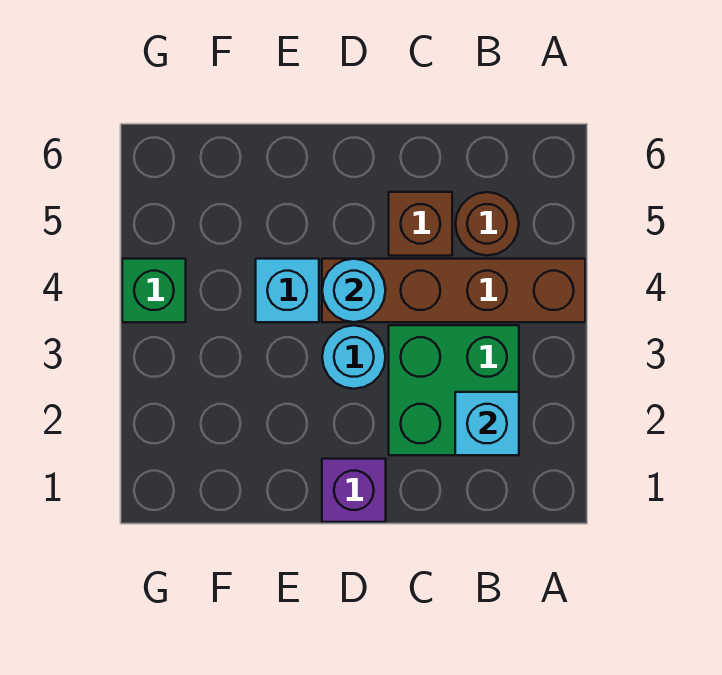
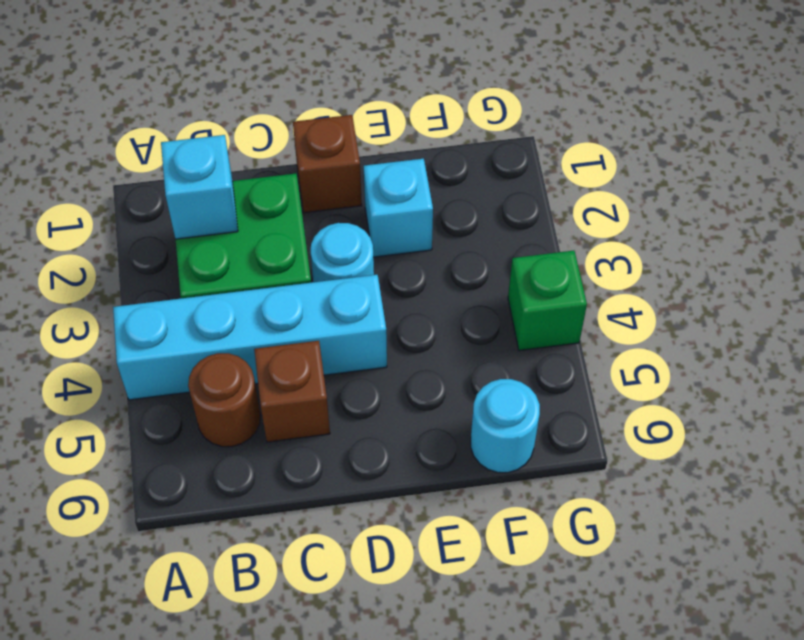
brown brick A4:D4 level 1 -> cyan brick A4:D4 level 1
purple brick D1 level 1 -> brown brick D1 level 1
cyan round brick D4 level 2 -> cyan round brick F6 level 1
cyan brick E4 level 1 -> cyan brick E2 level 1

